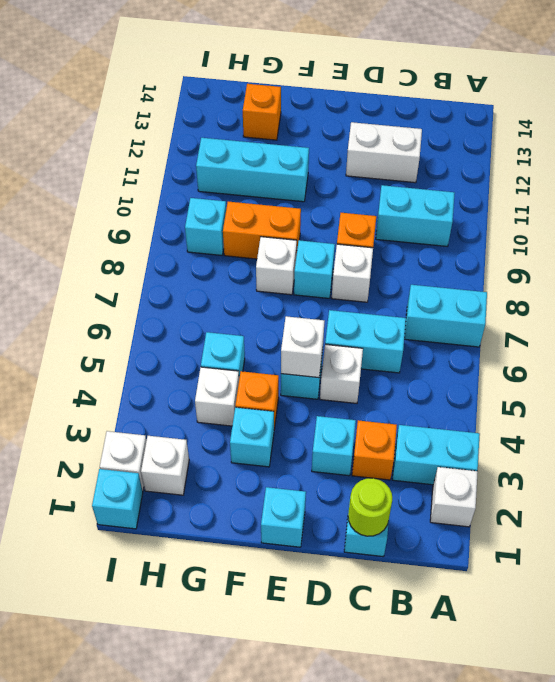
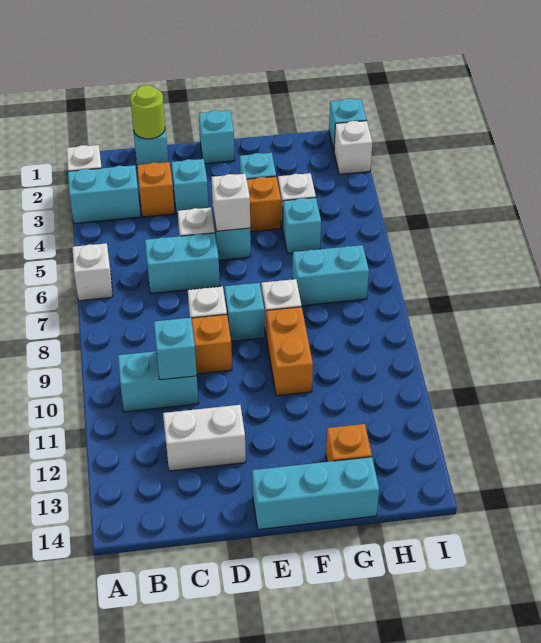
cyan brick A7:B7 level 1 -> cyan brick G7:H7 level 1
orange brick F9:G9 level 1 -> orange brick F9:F10 level 1
cyan brick F11:H11 level 1 -> cyan brick E14:G14 level 1
white brick H2 level 1 -> white brick A6 level 1
cyan brick H9 level 1 -> cyan brick C10 level 2

